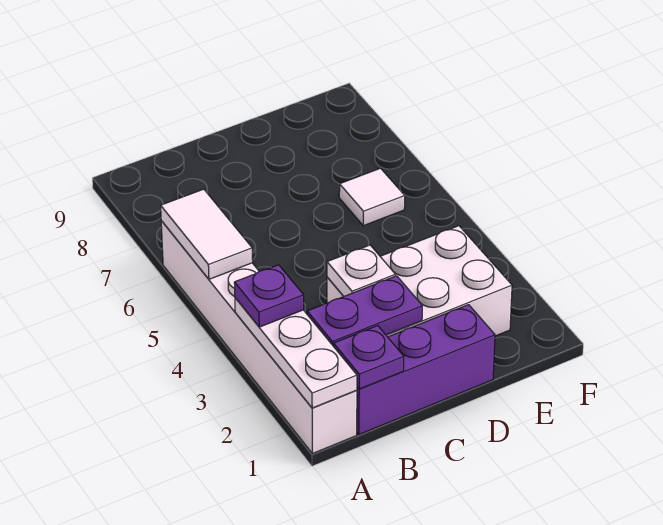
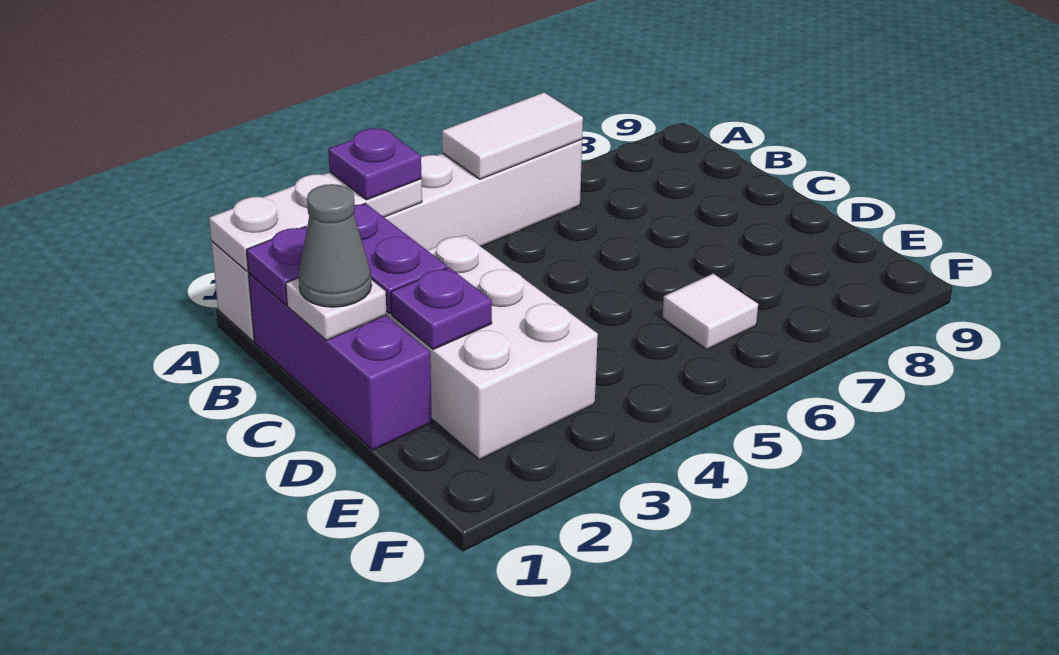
none -> grey cone C1 level 3
white plate C3 level 2 -> white plate C1 level 2
none -> purple plate D2 level 2

